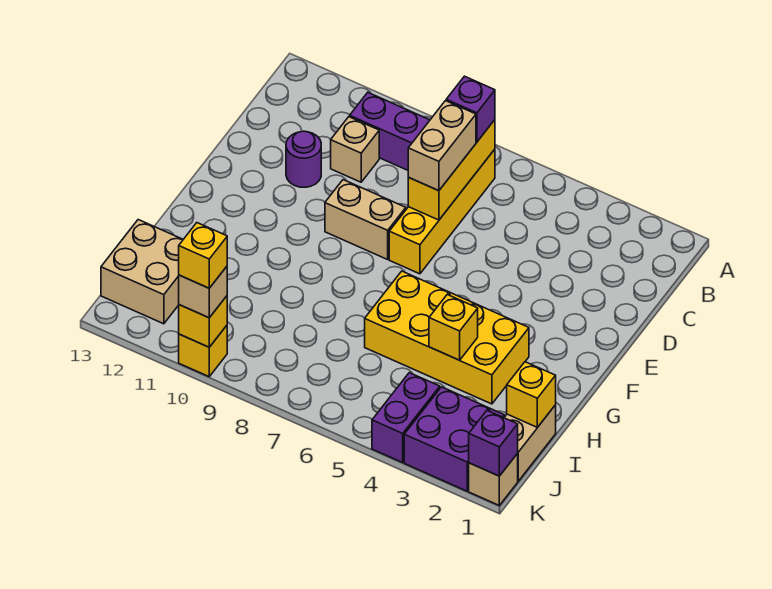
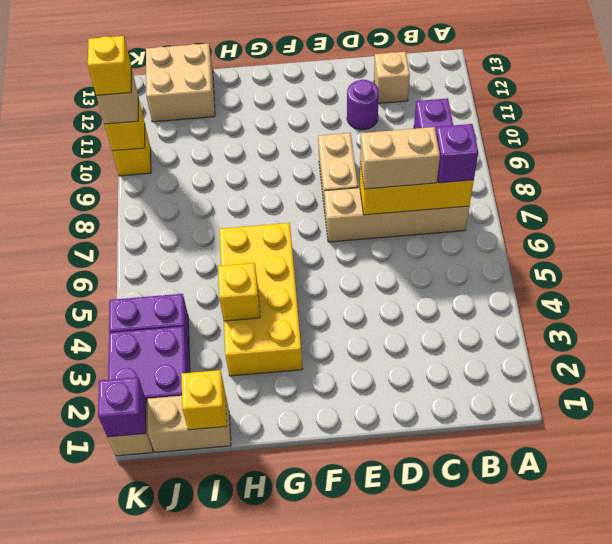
yellow brick B7:E7 level 1 -> tan brick B7:E7 level 1
tan brick C10 level 1 -> tan brick C12 level 1

